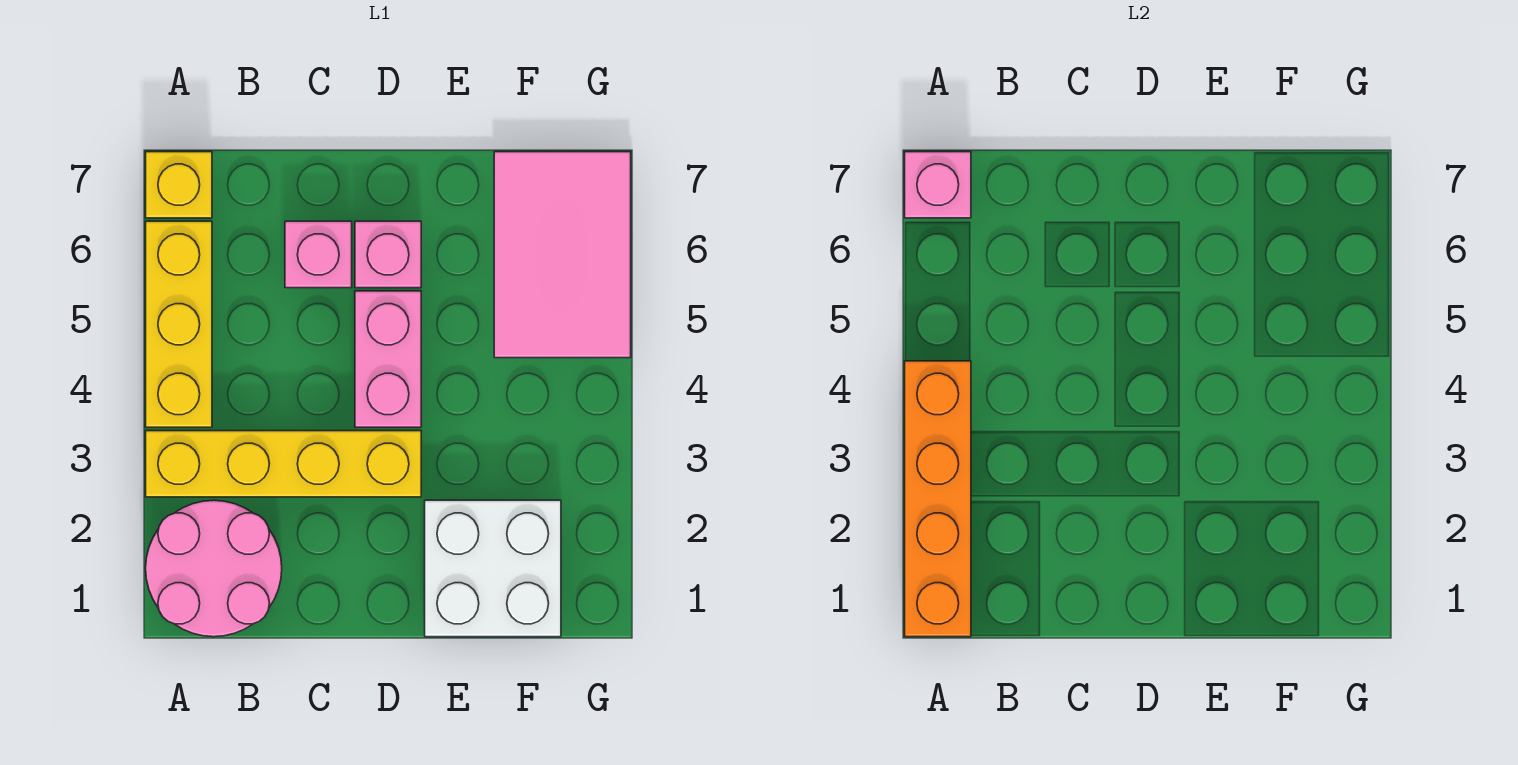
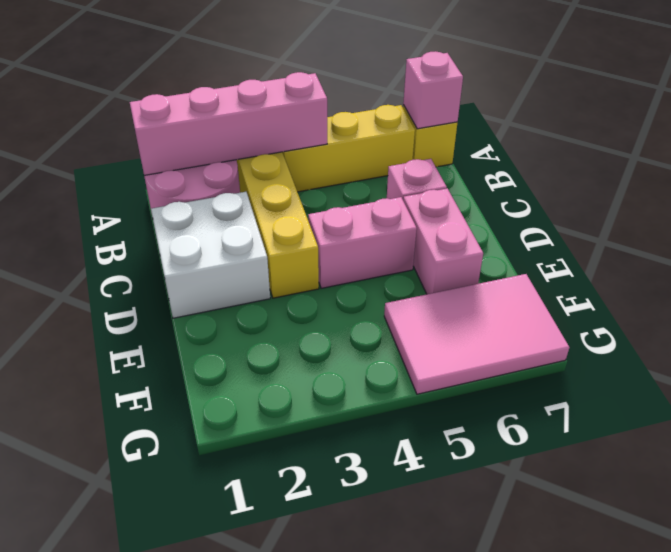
orange brick A1:A4 level 2 -> pink brick A1:A4 level 2
pink brick D6 level 1 -> pink brick D6:E6 level 1
white brick E1:F2 level 1 -> white brick C1:D2 level 1

